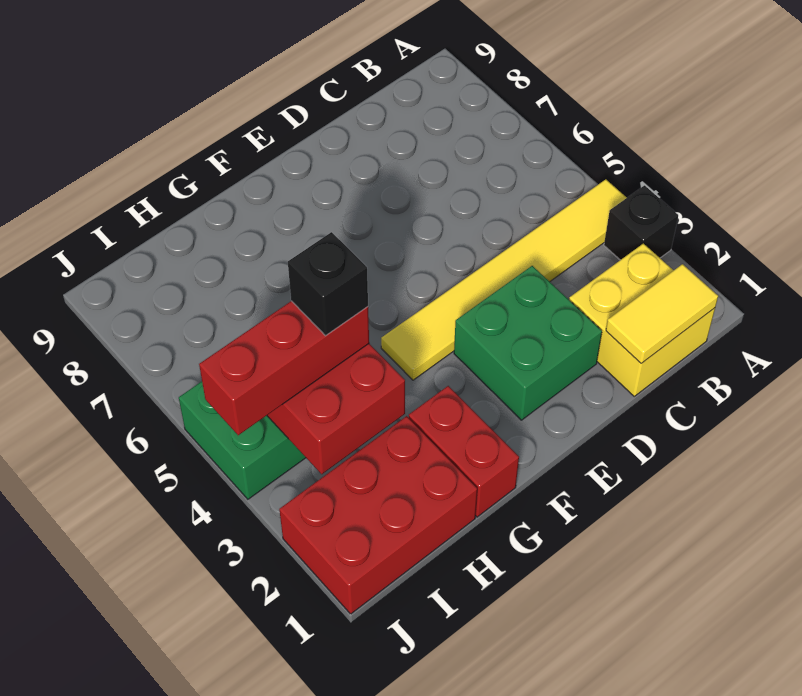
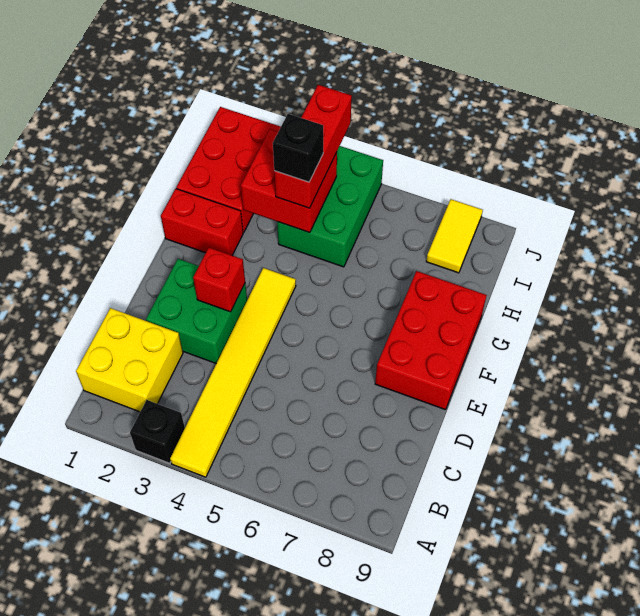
yellow tile B1:C1 level 2 -> yellow tile I8:J8 level 1
none -> red brick E3 level 2
none -> red brick E8:G9 level 1

